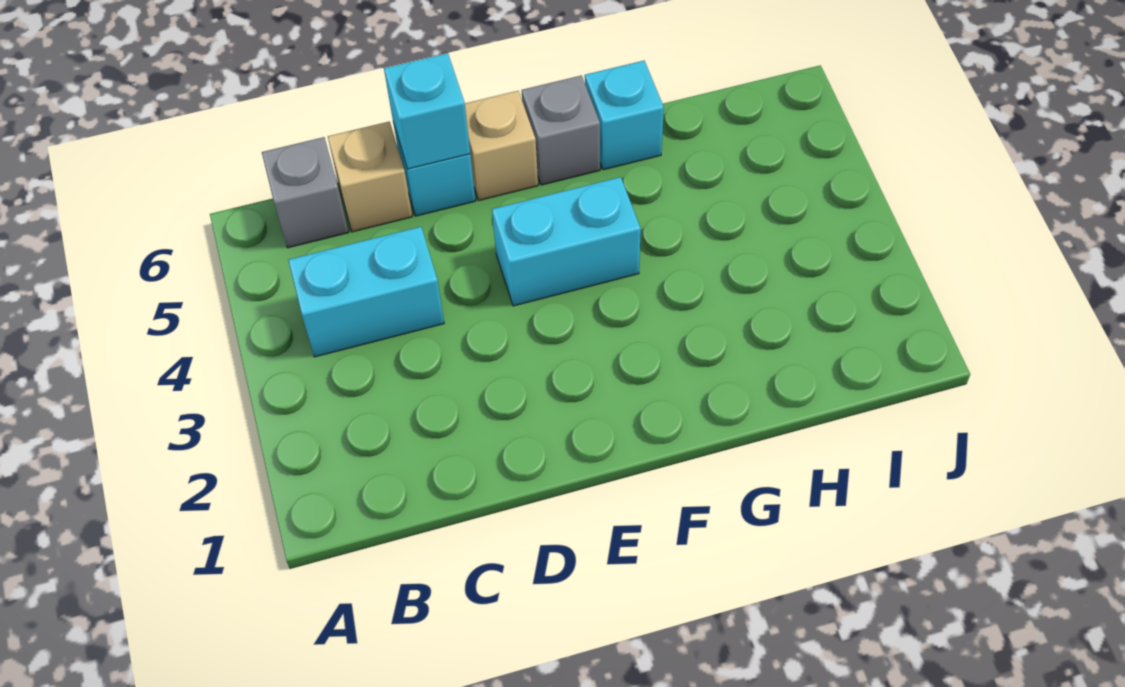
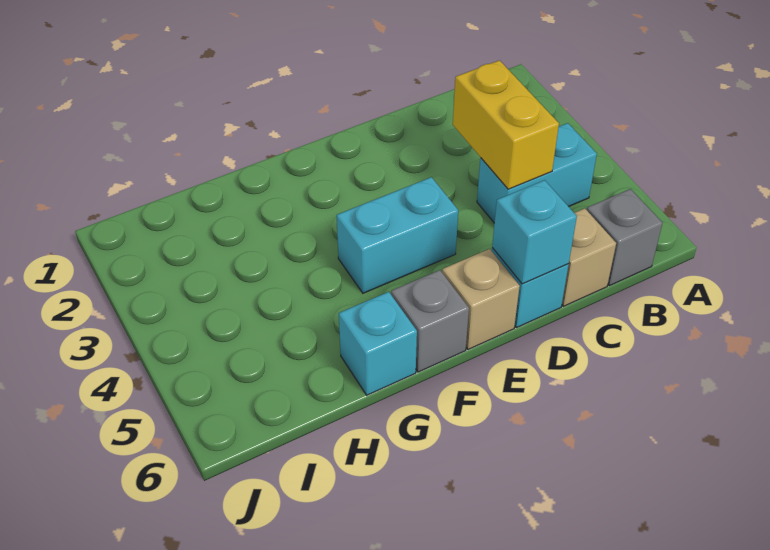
none -> yellow brick C3:C4 level 2

